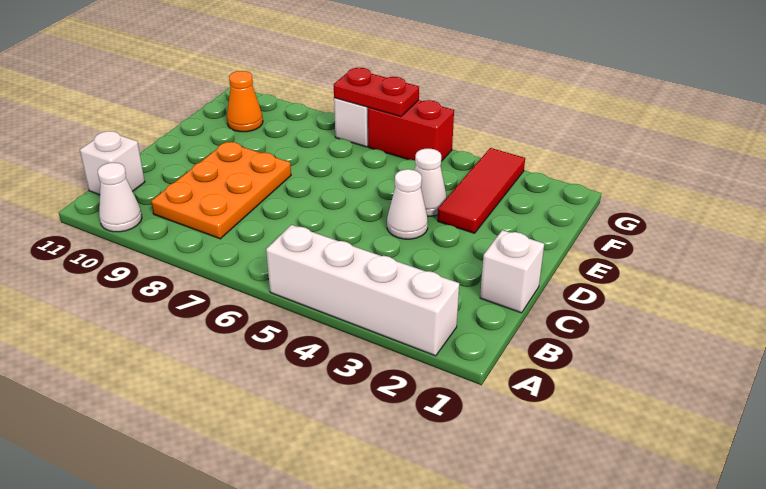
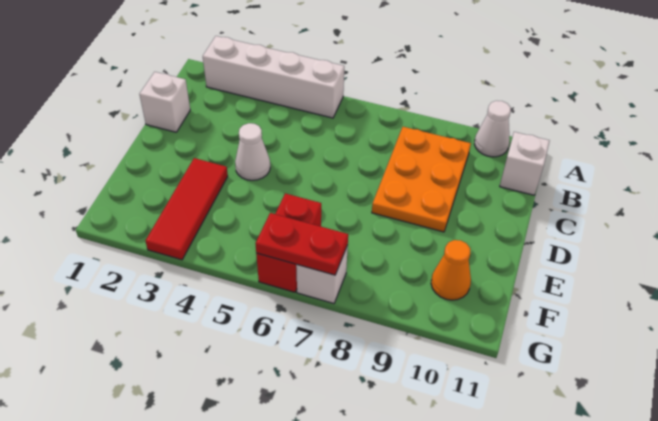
white cone E4 level 1 -> none
red brick G5:G6 level 1 -> red brick F6:G6 level 1

